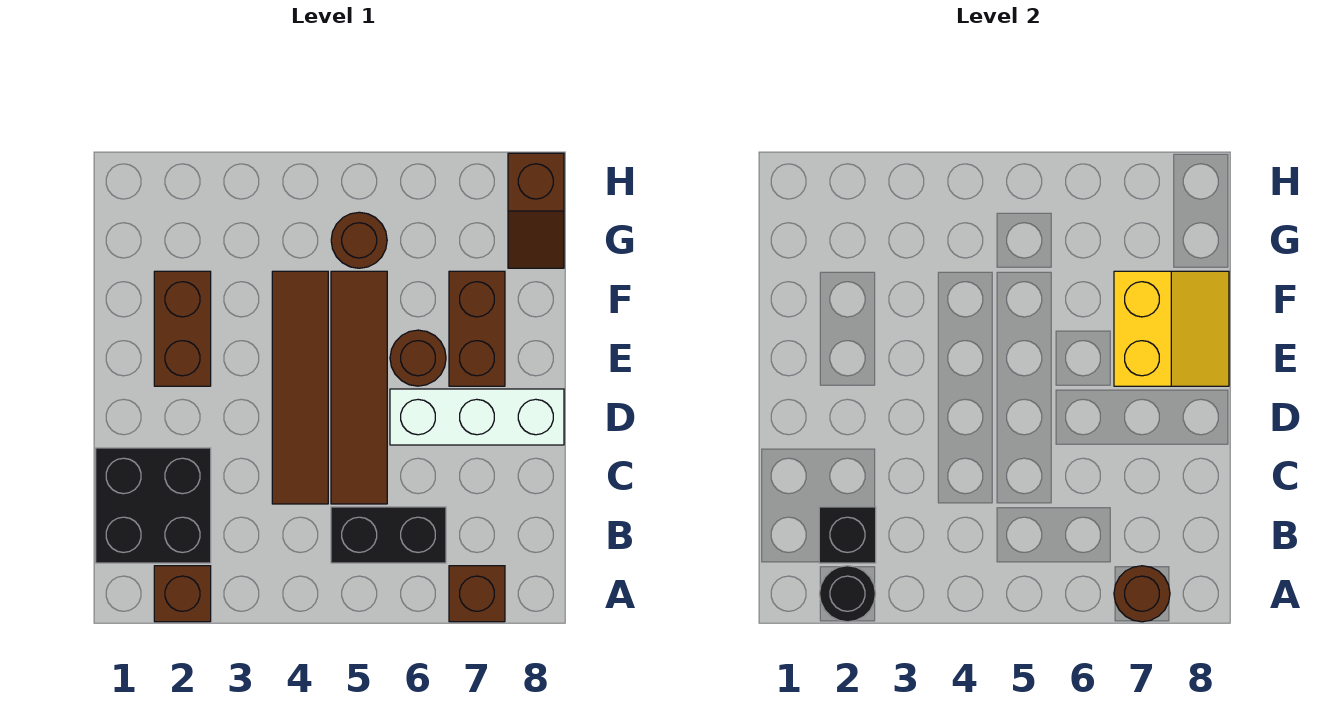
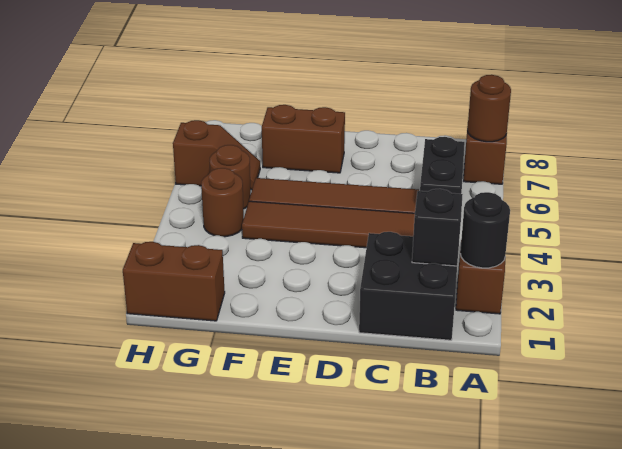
white brick D6:D8 level 1 -> none
brown brick E2:F2 level 1 -> brown brick G1:H1 level 1
brown round brick E6 level 1 -> brown round brick G4 level 1
yellow slope E7:F8 level 2 top 7 -> none
brown slope G8:H8 level 1 top H -> brown slope G6:H6 level 1 top H

